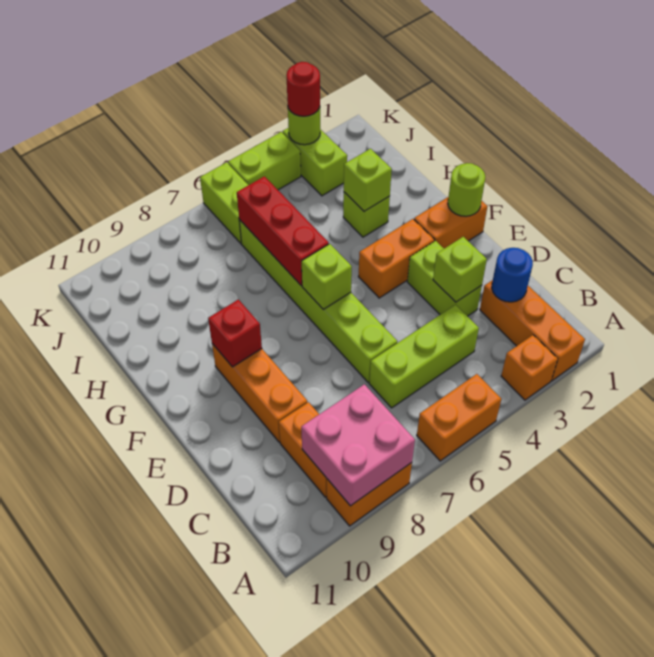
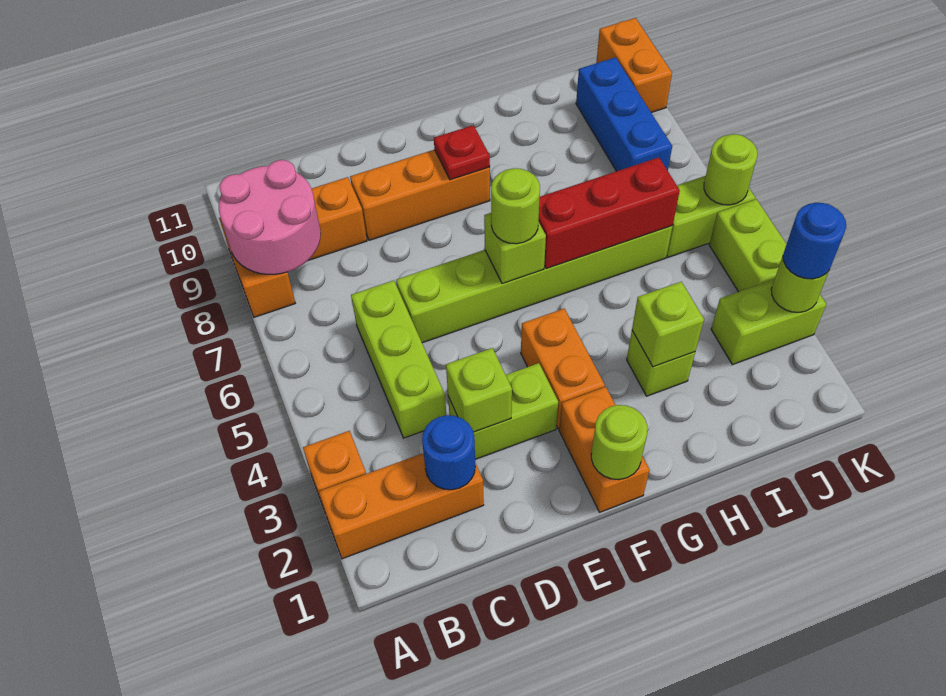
orange brick A5:A6 level 1 -> orange brick K10:K11 level 1
pink brick A8:B9 level 2 -> pink round brick A8:B9 level 2
none -> lime round brick F6 level 3
red brick F9 level 2 -> red plate F9 level 2
none -> blue brick J8:J10 level 1
red round brick K3 level 3 -> blue round brick K3 level 3
none -> lime round brick K6 level 2

